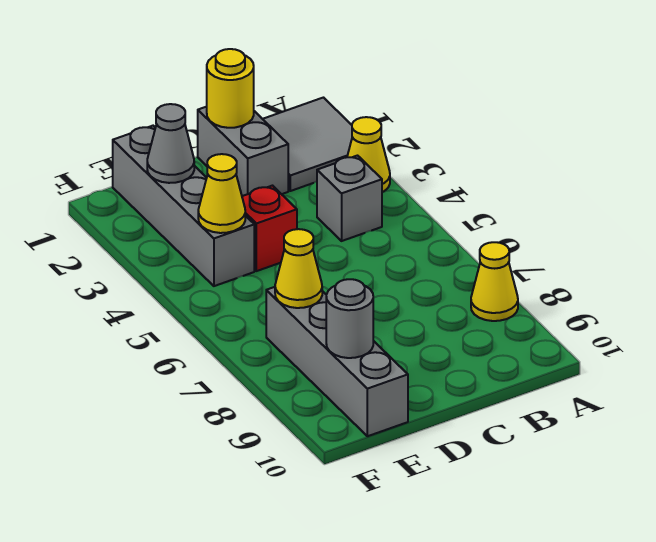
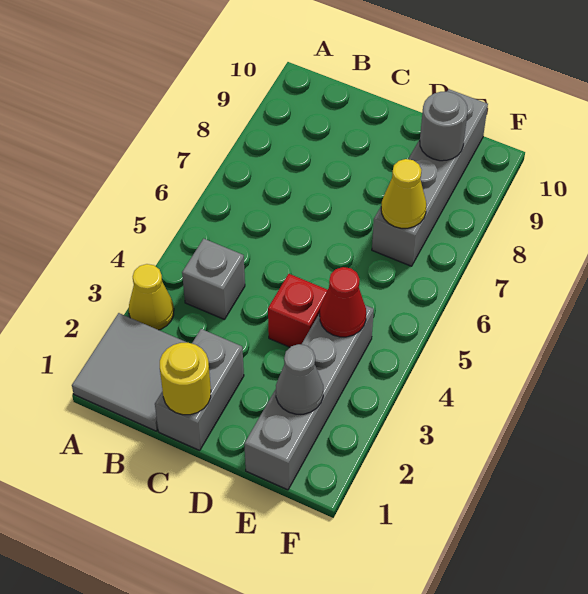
yellow cone A8 level 1 -> none
yellow cone E4 level 2 -> red cone E4 level 2

